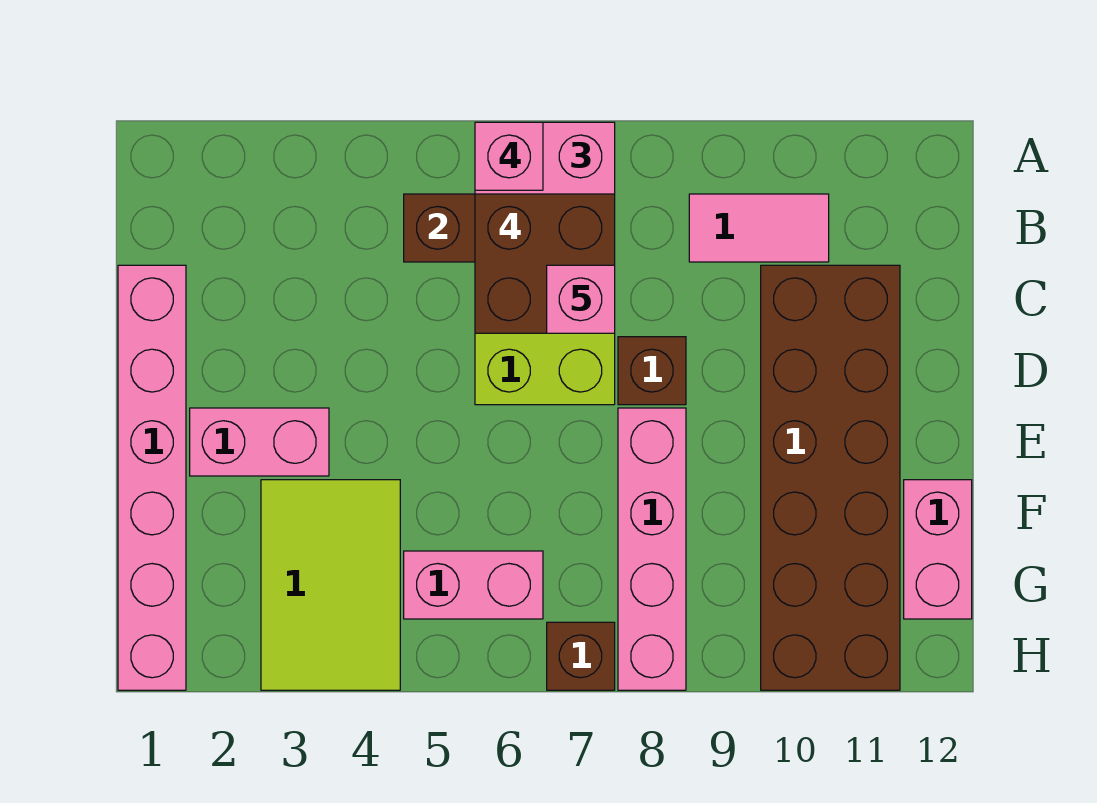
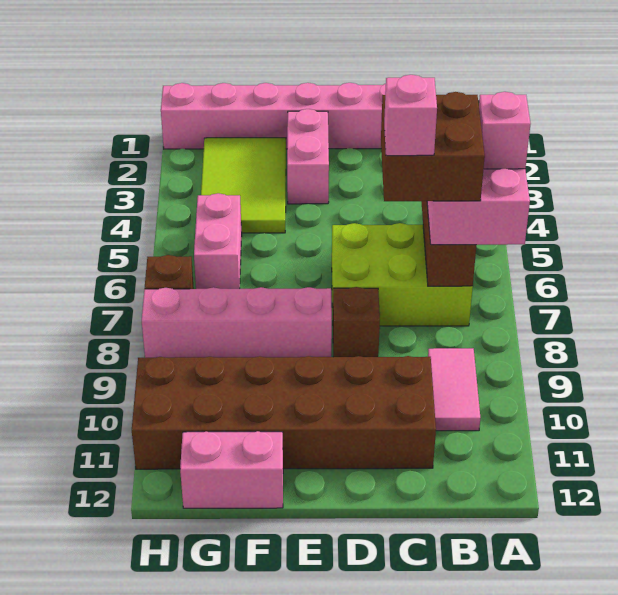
lime tile F3:H4 level 1 -> lime tile F2:G4 level 1

